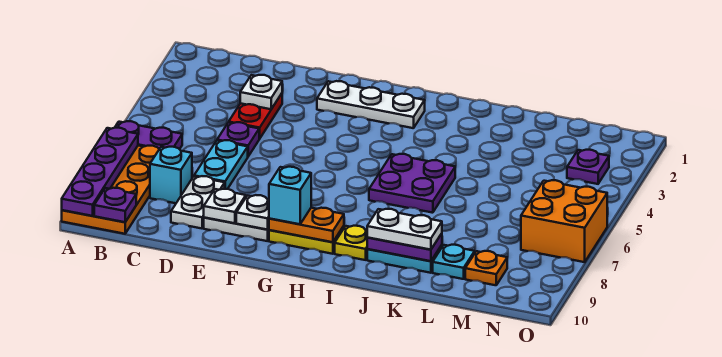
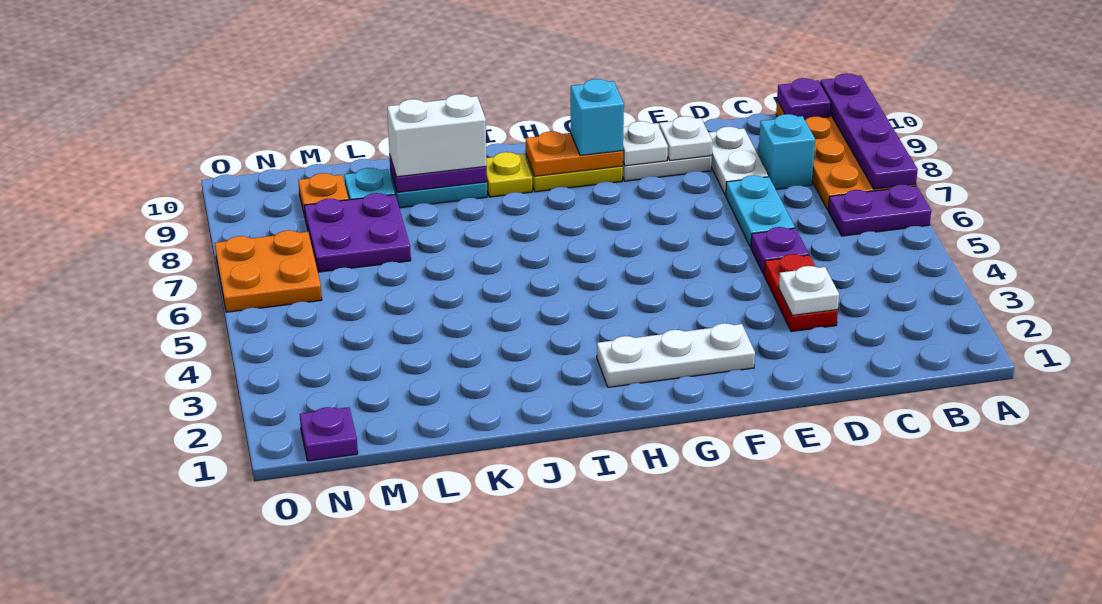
purple plate I5:J6 level 1 -> purple plate L7:M8 level 1
white plate J9:K9 level 3 -> white brick J9:K9 level 3
purple plate N3 level 1 -> purple plate N1 level 1
orange brick N6:O7 level 1 -> orange plate N6:O7 level 1

